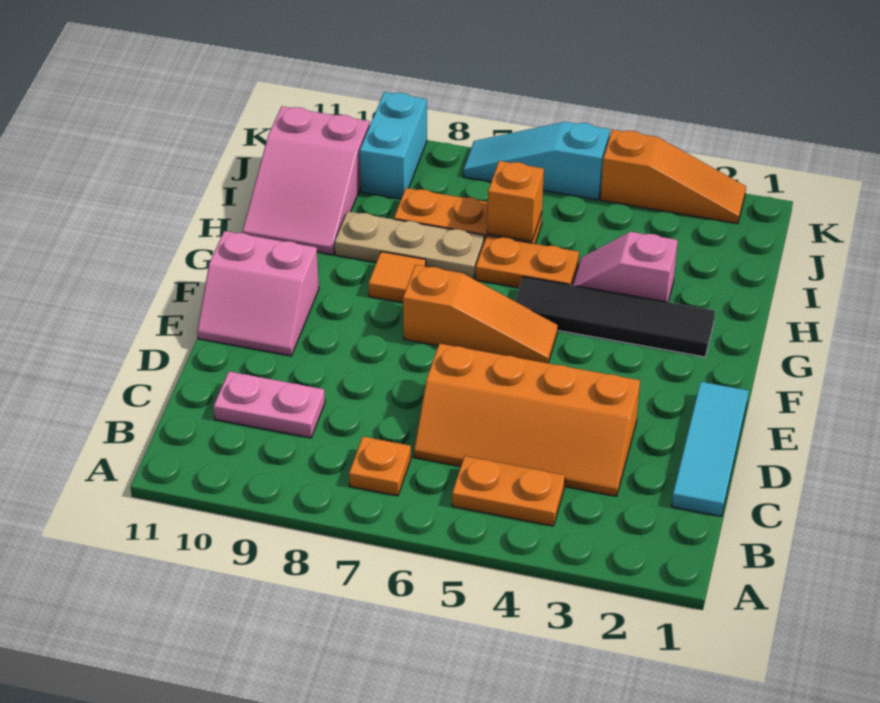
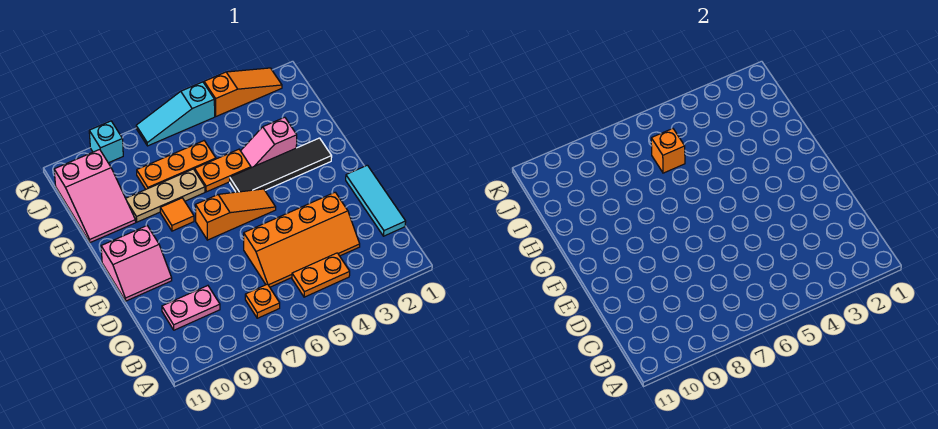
cyan brick J9:K9 level 1 -> cyan brick K9 level 1

